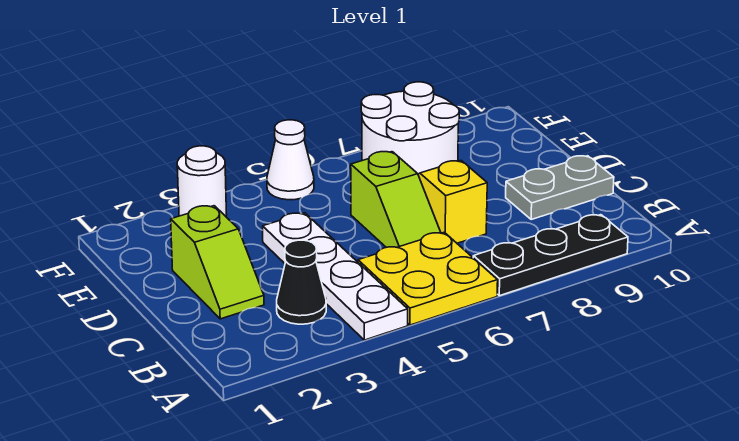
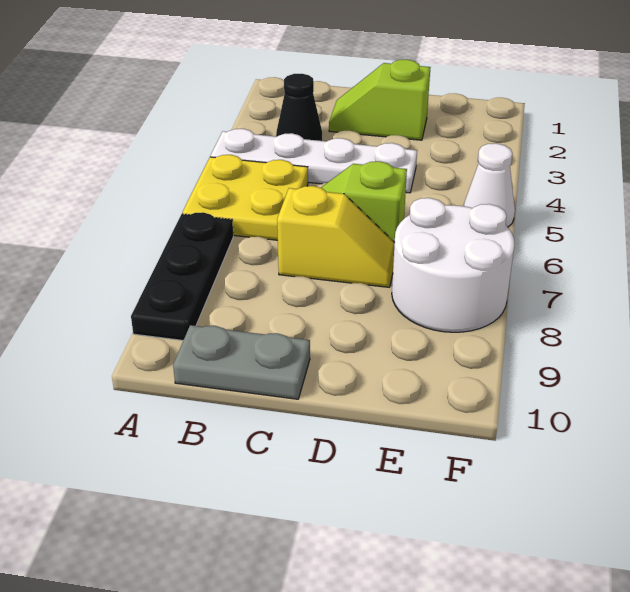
grey plate C9:C10 level 1 -> grey plate B10:C10 level 1
white round brick F3 level 1 -> none

